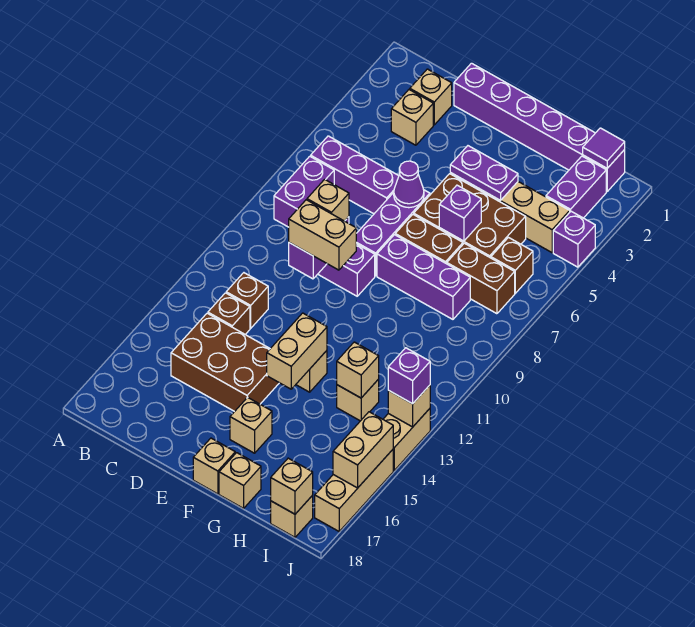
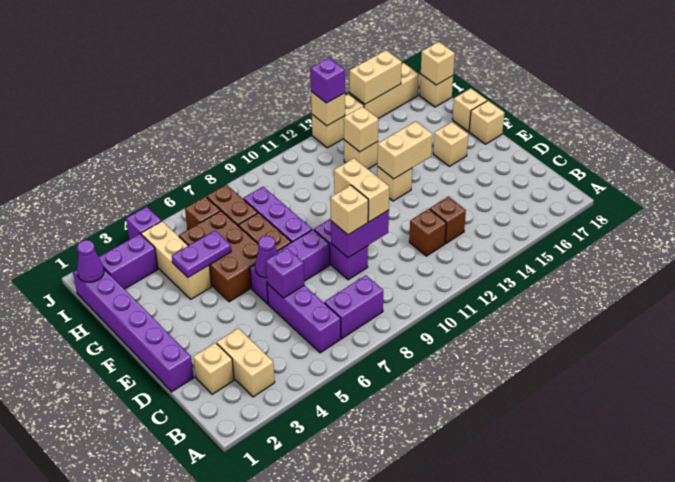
tan brick C3 level 1 -> tan brick B3:C3 level 1
brown brick C14:E15 level 1 -> none
purple plate F4:G4 level 2 -> purple plate G4:G5 level 2
purple brick G6 level 2 -> purple brick D6 level 2
purple tile I1 level 2 -> purple cone I1 level 2

